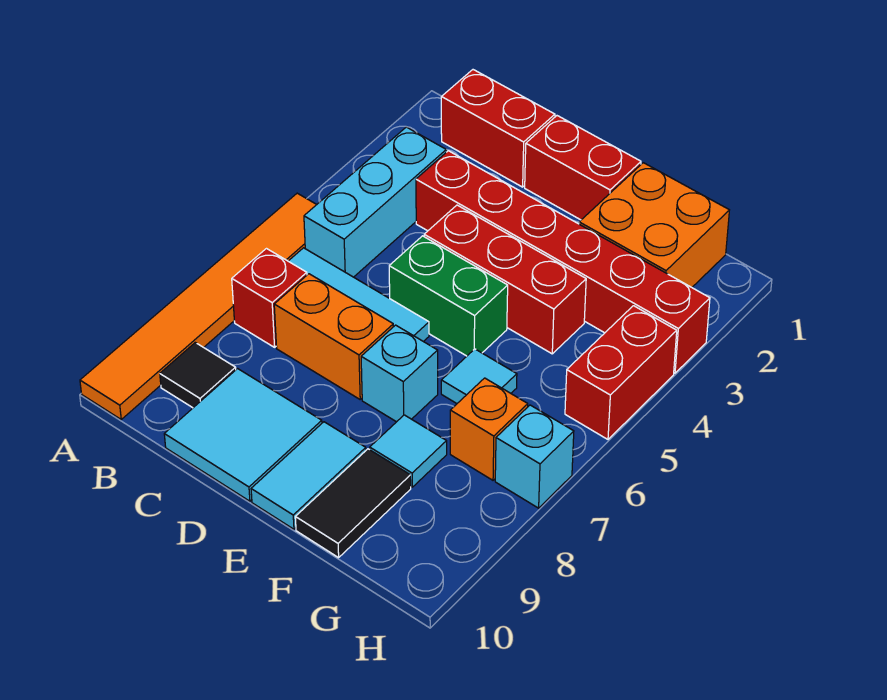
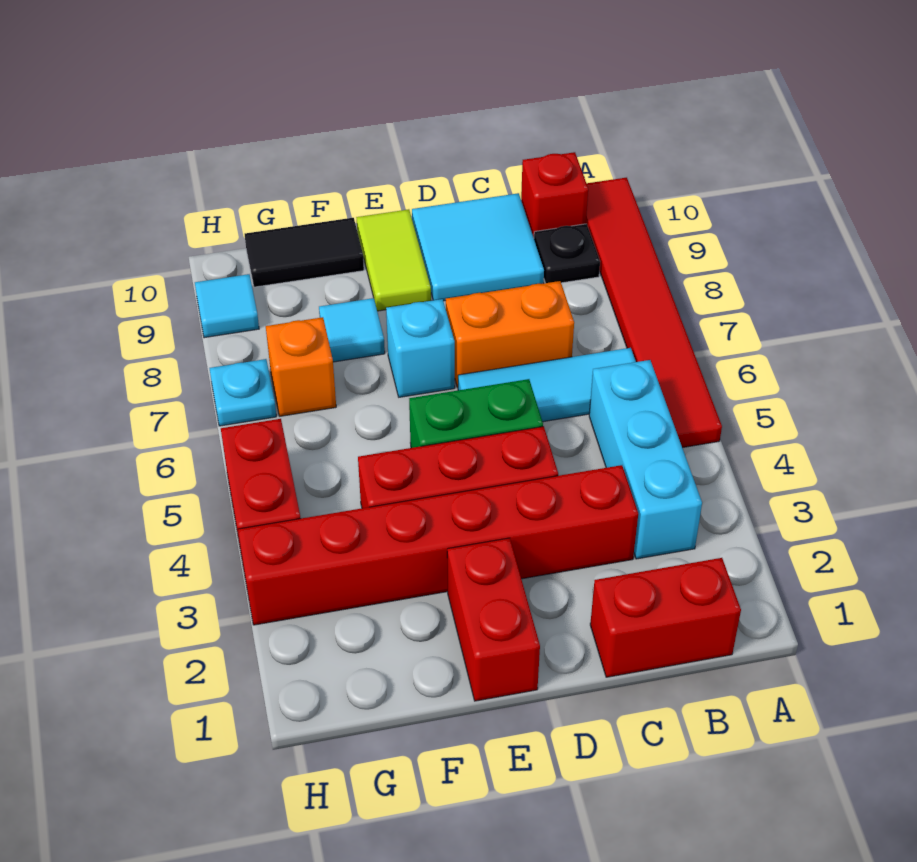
orange tile A5:A10 level 1 -> red tile A5:A10 level 1
red brick B7 level 1 -> red brick B10 level 1
black tile B9 level 1 -> black plate B9 level 1
red brick D1:E1 level 1 -> red brick E1:E2 level 1
cyan tile E9:E10 level 1 -> lime tile E9:E10 level 1
orange brick F1:G2 level 1 -> none
cyan tile F6 level 1 -> cyan tile H9 level 1
black tile F9:F10 level 1 -> black tile F10:G10 level 1
cyan brick H7 level 1 -> cyan plate H7 level 1

